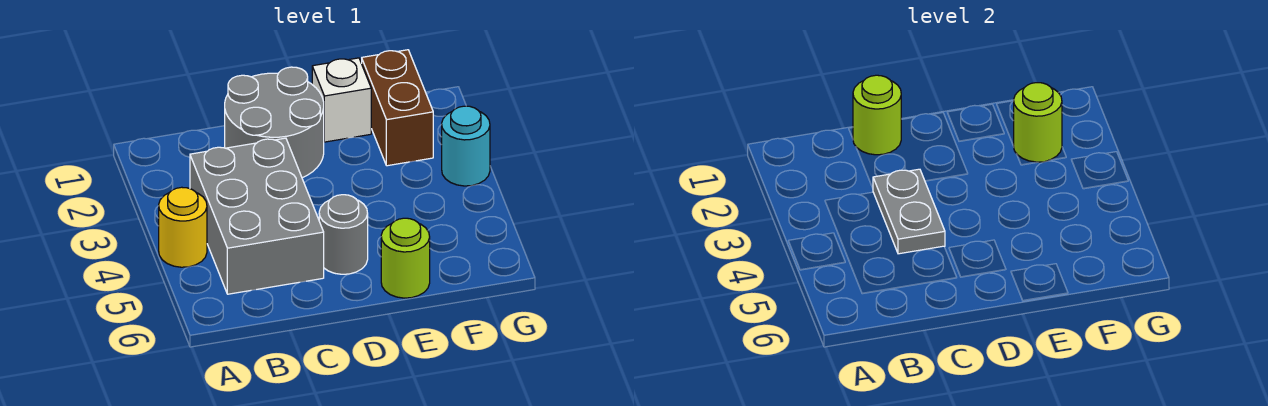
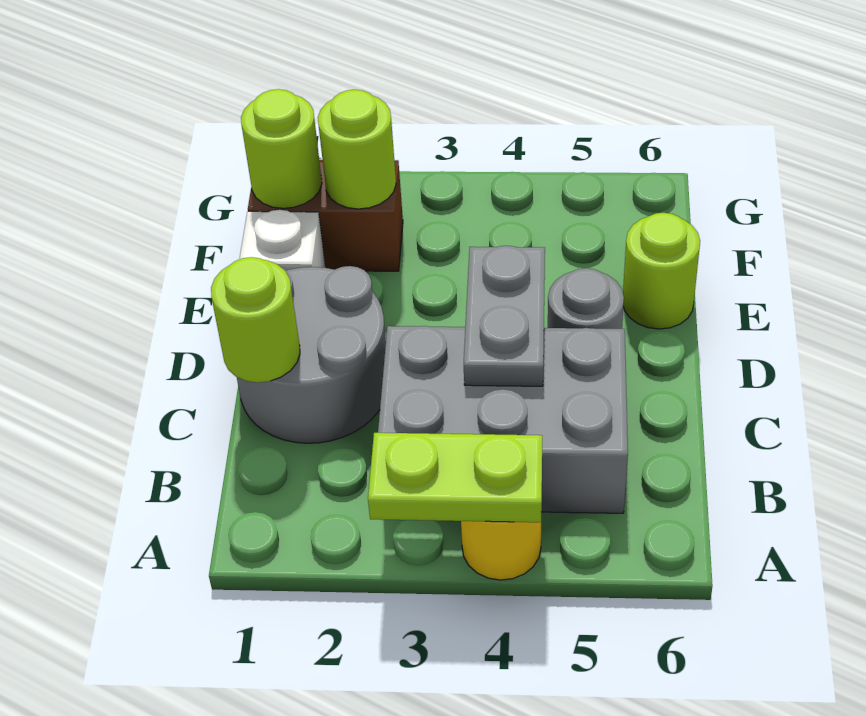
none -> lime plate A3:A4 level 2
grey plate C3:C4 level 2 -> grey plate C4:D4 level 2
none -> lime round brick F1 level 2
cyan round brick G3 level 1 -> none

